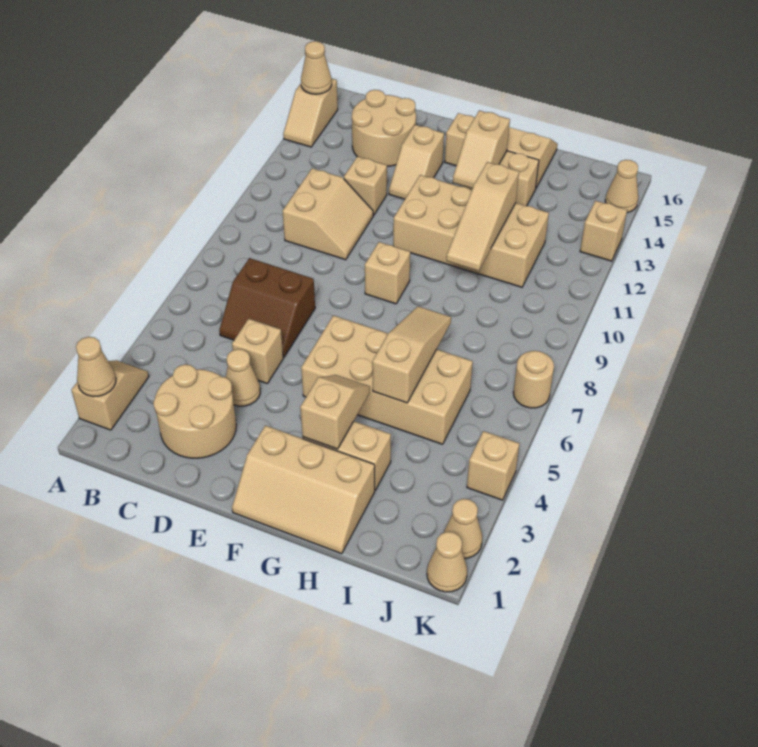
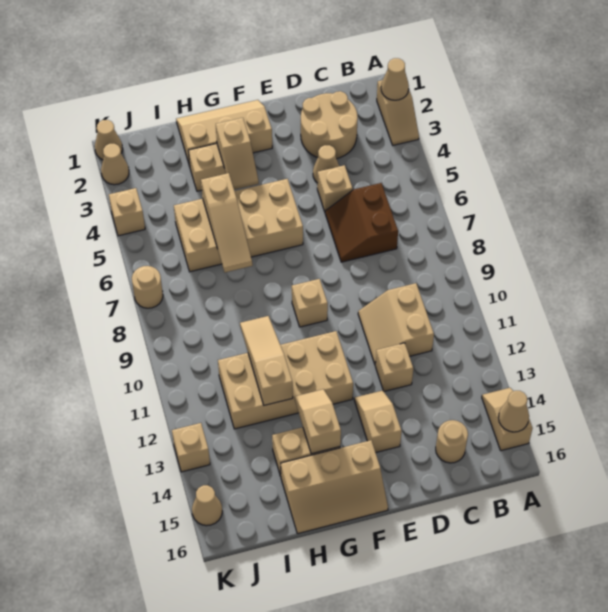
brown slope C6:D7 level 1 top 7 -> brown slope C6:D7 level 1 top C
tan round brick C14:D15 level 1 -> tan round brick C15 level 1

